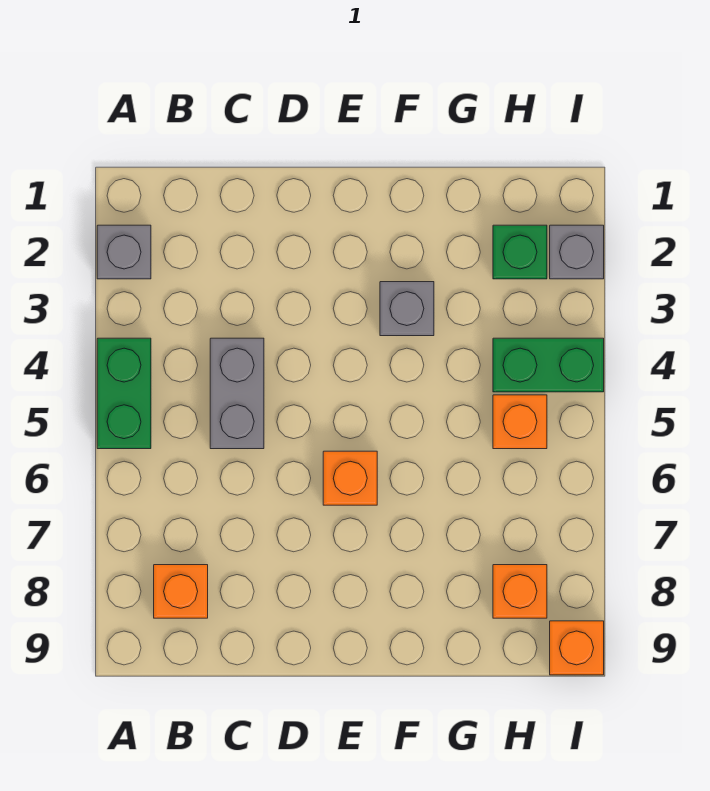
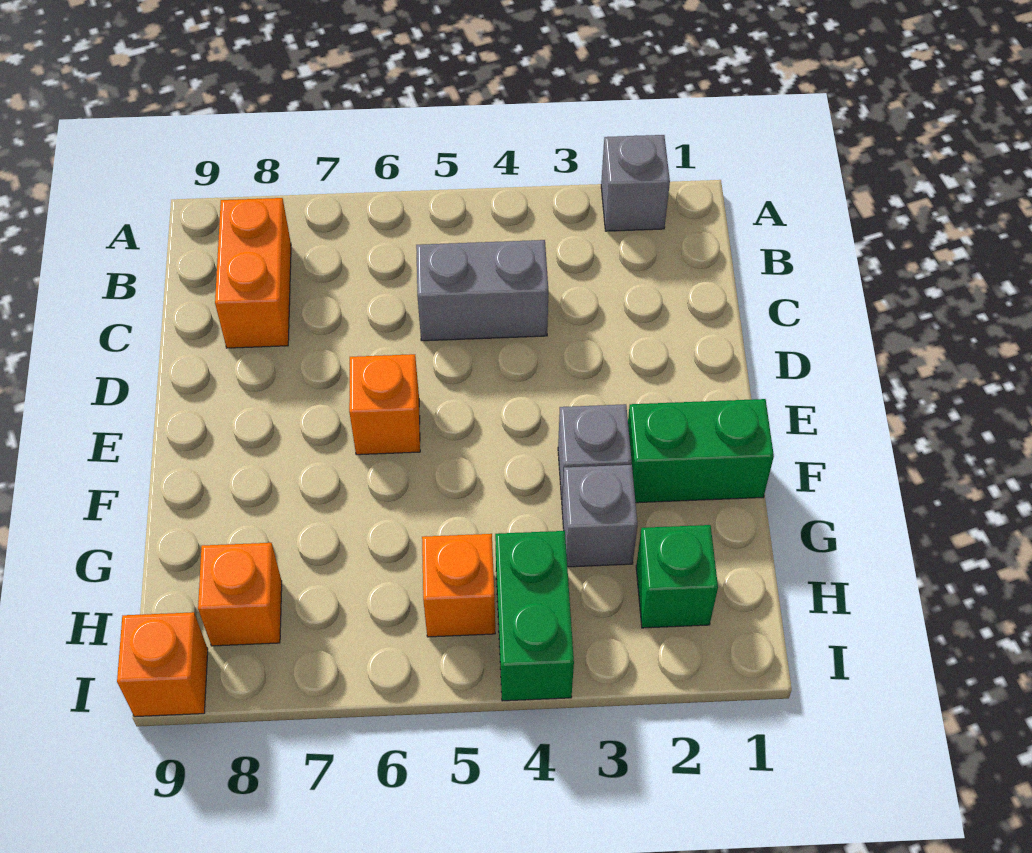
green brick A4:A5 level 1 -> green brick F1:F2 level 1
orange brick B8 level 1 -> orange brick B8:C8 level 1
grey brick I2 level 1 -> grey brick G3 level 1

